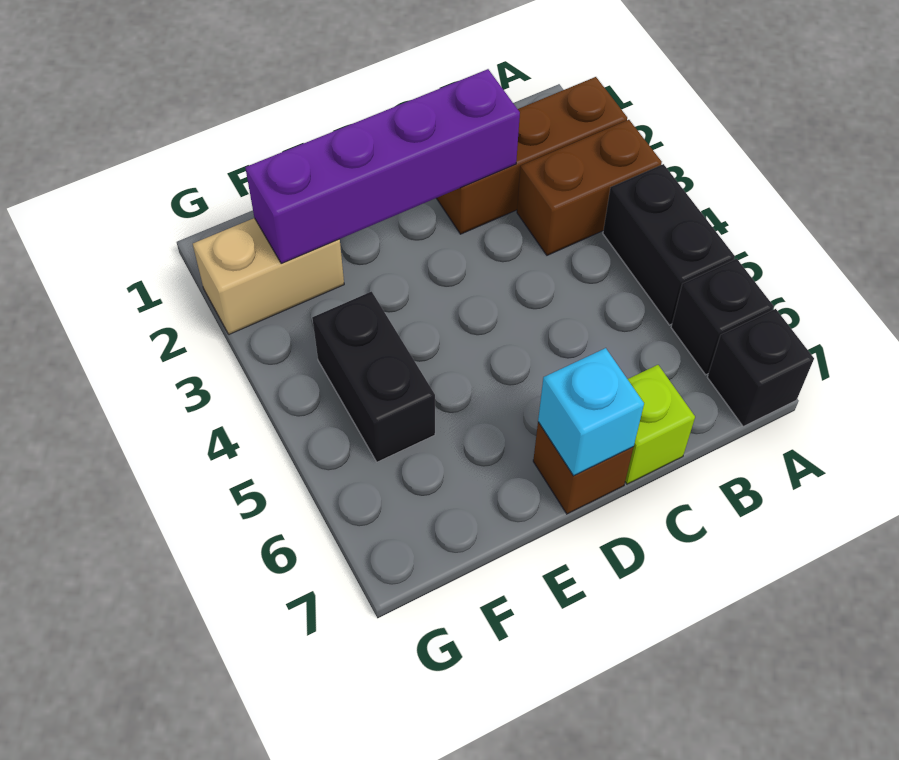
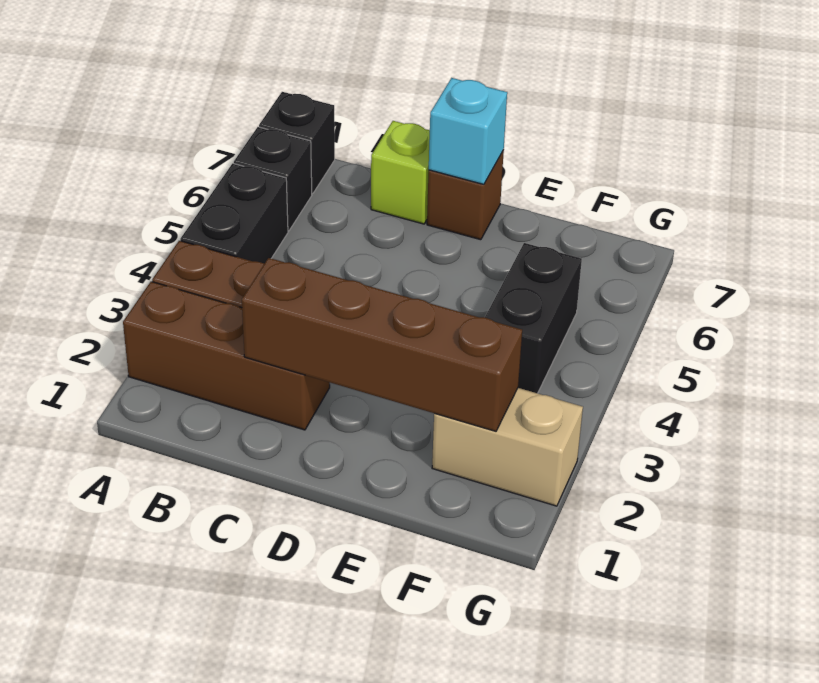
purple brick C2:F2 level 2 -> brown brick C2:F2 level 2

